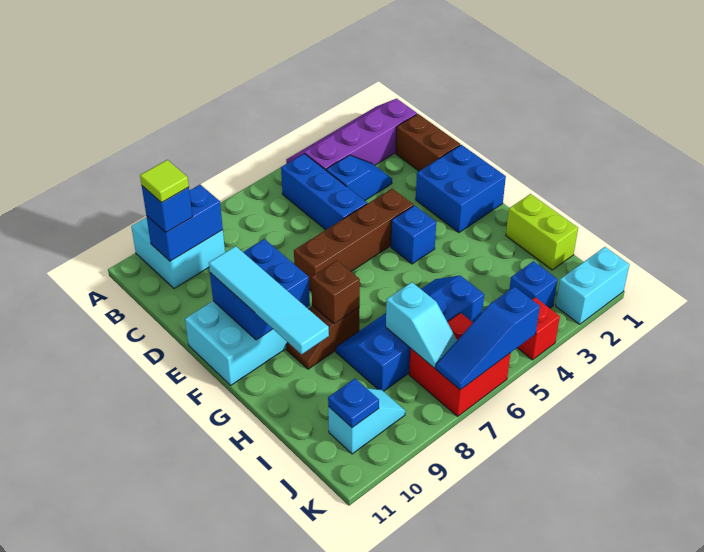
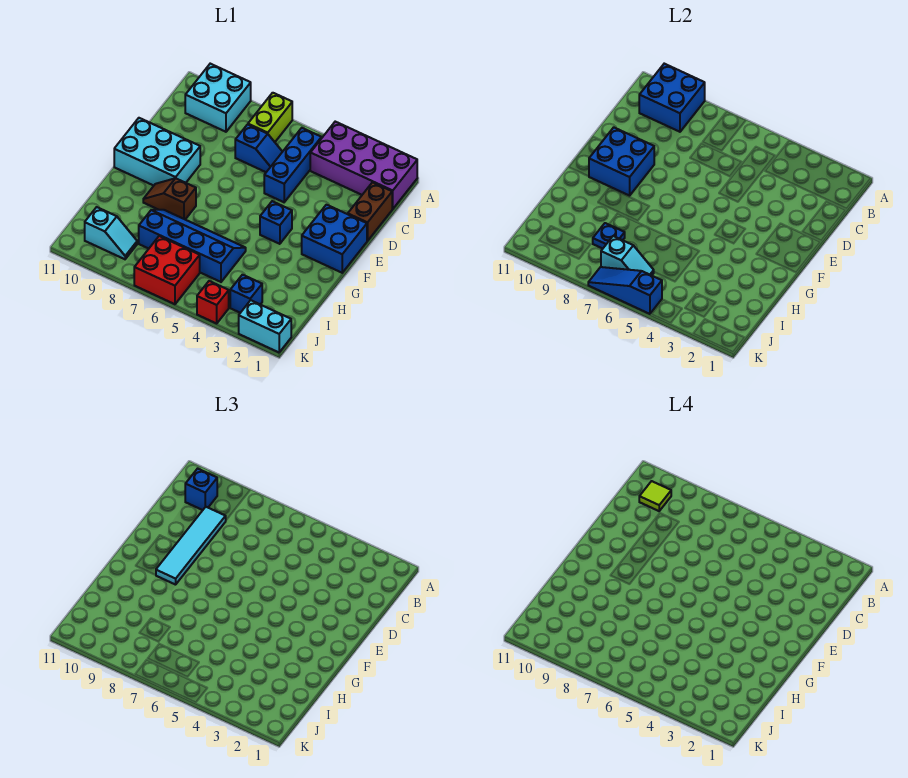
purple slope A1:B4 level 1 top B -> purple brick A1:B4 level 1
blue brick B9:B10 level 2 -> blue brick A9:B10 level 2
blue slope C3:C4 level 1 top 4 -> blue slope C6:C7 level 1 top 7
brown brick E4:E7 level 1 -> none
cyan tile E10:H10 level 3 -> cyan tile C9:F9 level 3
brown brick G8 level 2 -> none
lime brick H1:I1 level 1 -> lime brick A7:B7 level 1
cyan slope I7:J7 level 2 top I -> cyan slope J6:J7 level 2 top 7
blue plate J10 level 2 -> blue plate I8 level 2

